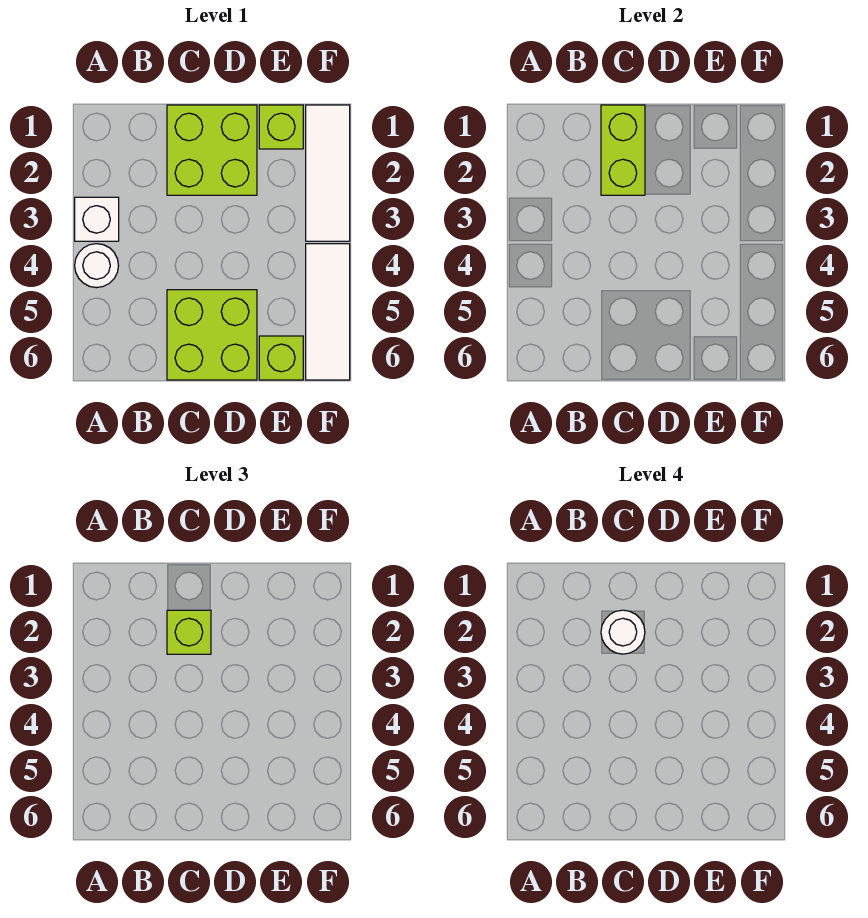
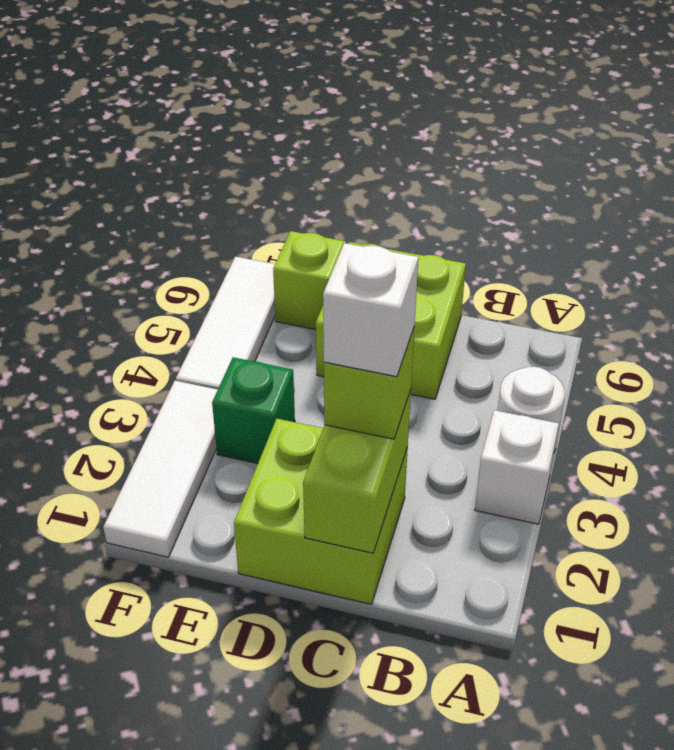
white round brick C2 level 4 -> white brick C2 level 4
lime brick E1 level 1 -> none
none -> green brick E3 level 1

